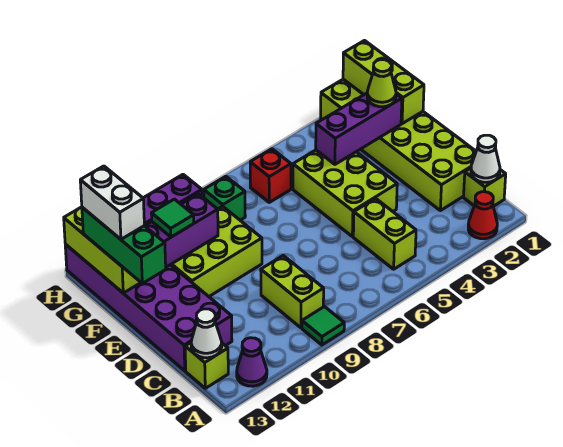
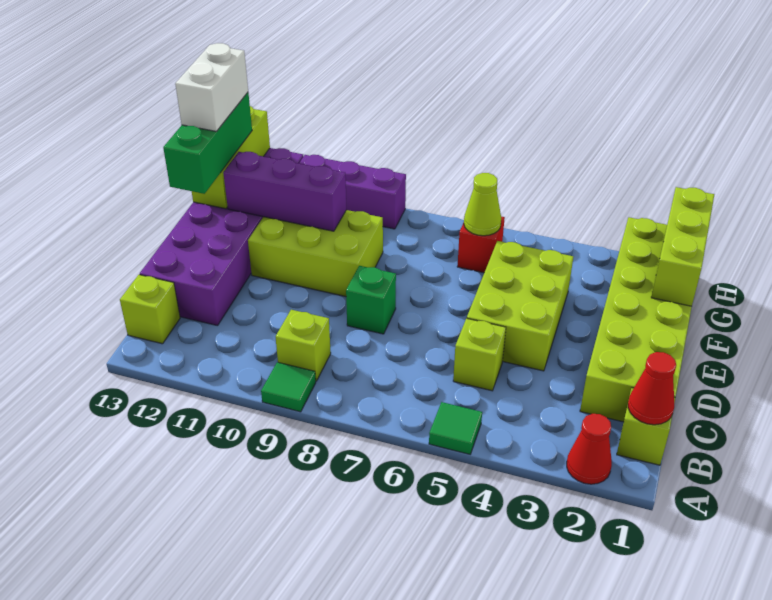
purple cone A12 level 1 -> none
white cone B1 level 2 -> red cone B1 level 2
lime brick B5:C5 level 1 -> lime brick C5 level 1
lime brick B9:C9 level 1 -> lime brick B9 level 1
white cone B13 level 2 -> none
purple brick F2:F4 level 2 -> none
lime cone F2 level 3 -> lime cone G6 level 2
green tile F11 level 3 -> green tile A5 level 1
green brick G8 level 1 -> green brick D8 level 1

